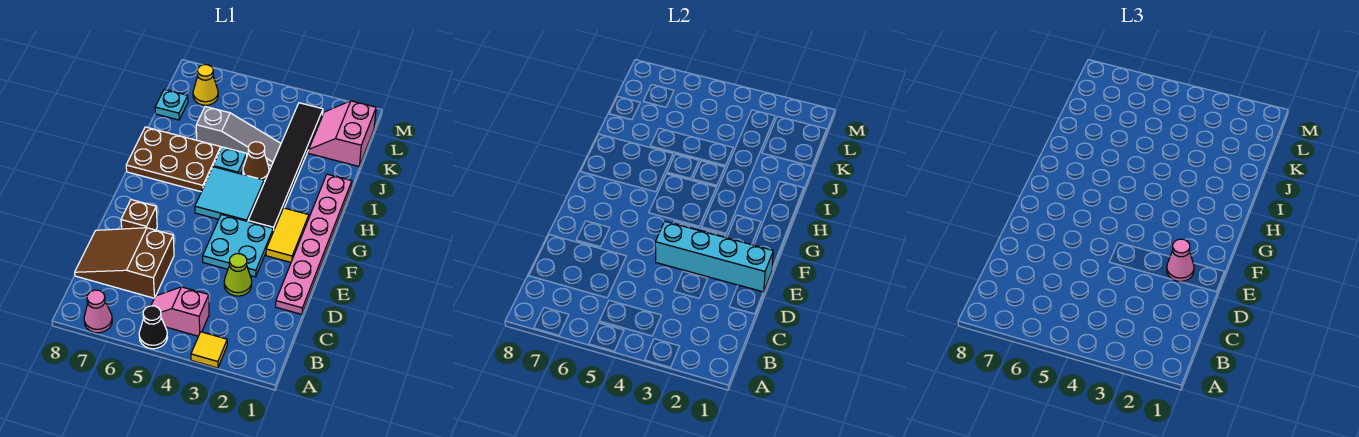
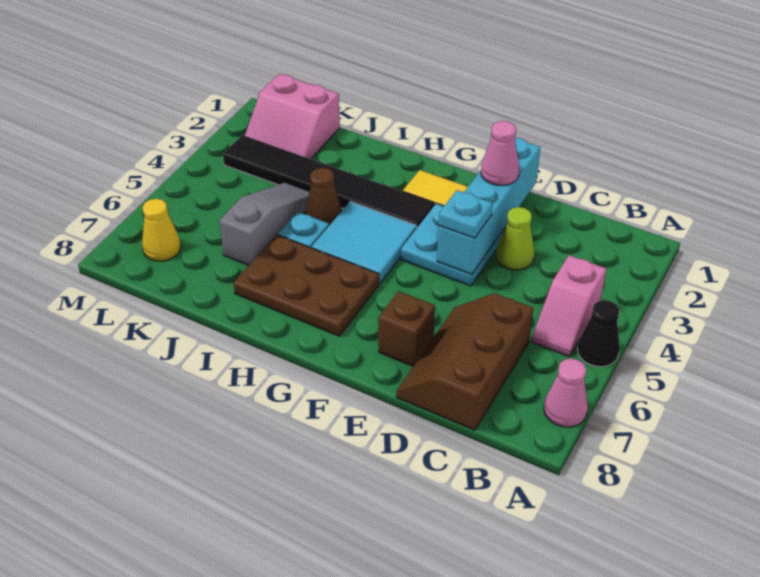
yellow tile A3 level 1 -> none
brown slope C6:D8 level 1 top 6 -> brown slope C6:D8 level 1 top C
pink plate D1:I1 level 1 -> none
brown plate H6:I8 level 1 -> brown plate G6:I7 level 1
cyan plate K8 level 1 -> cyan plate E4 level 3

